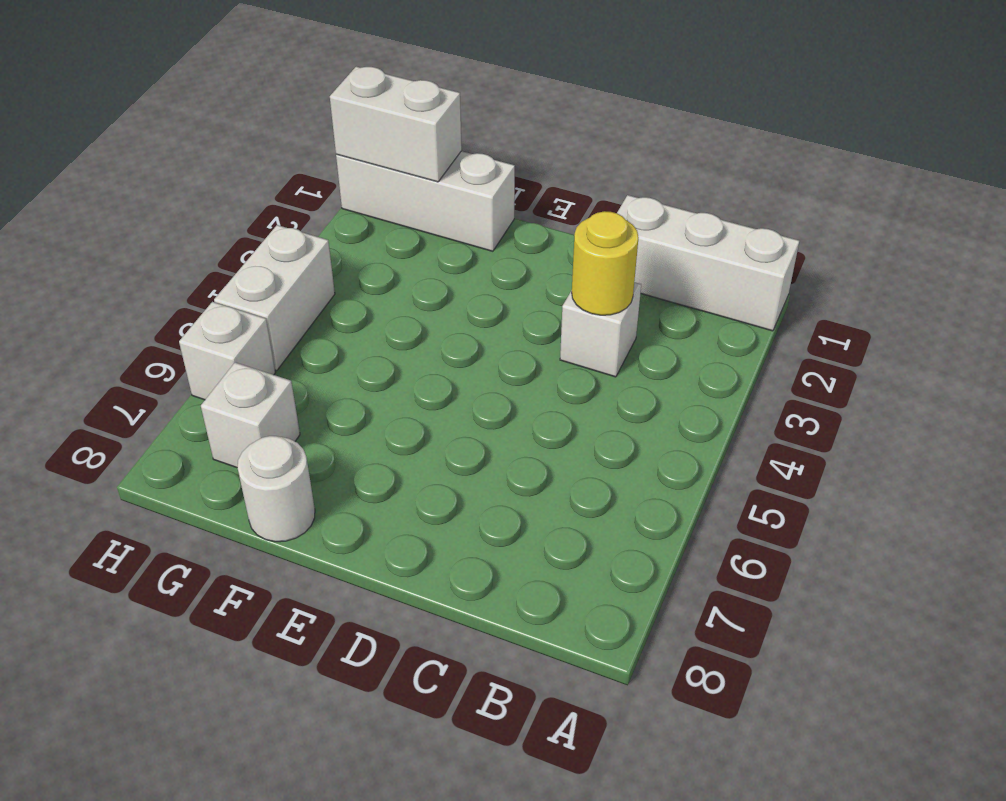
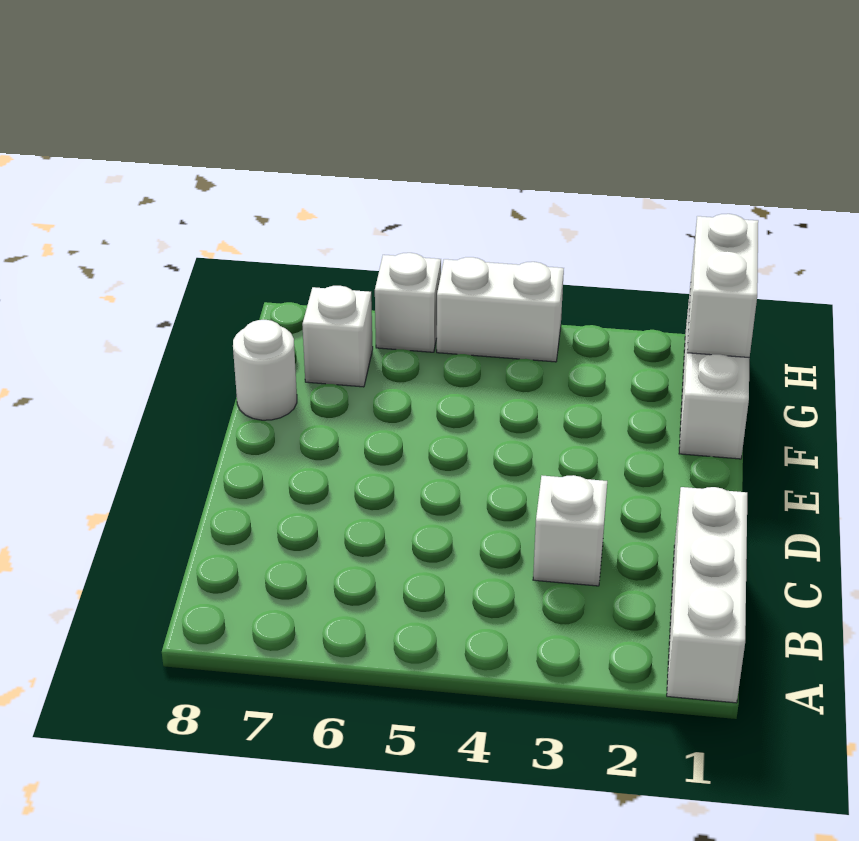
yellow round brick C3 level 2 -> none

